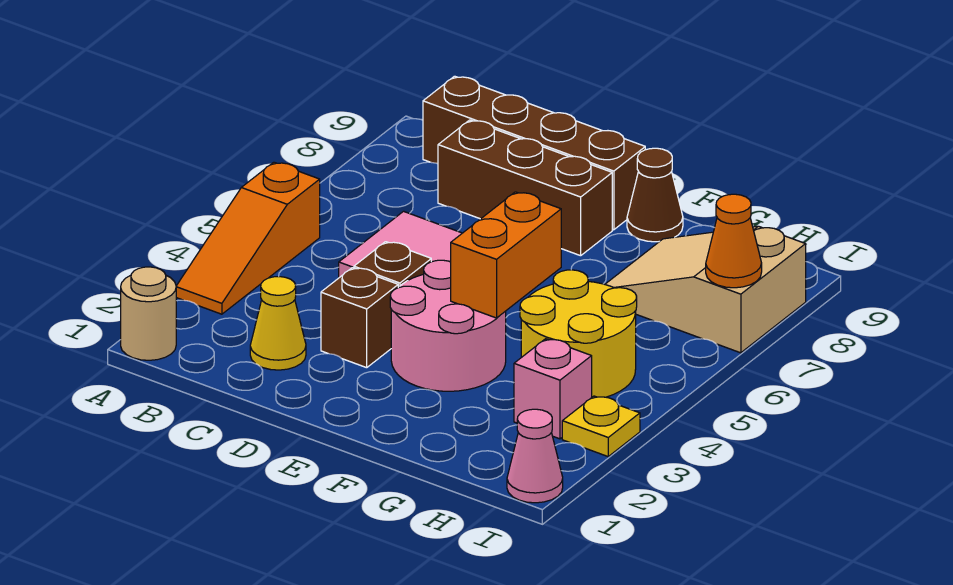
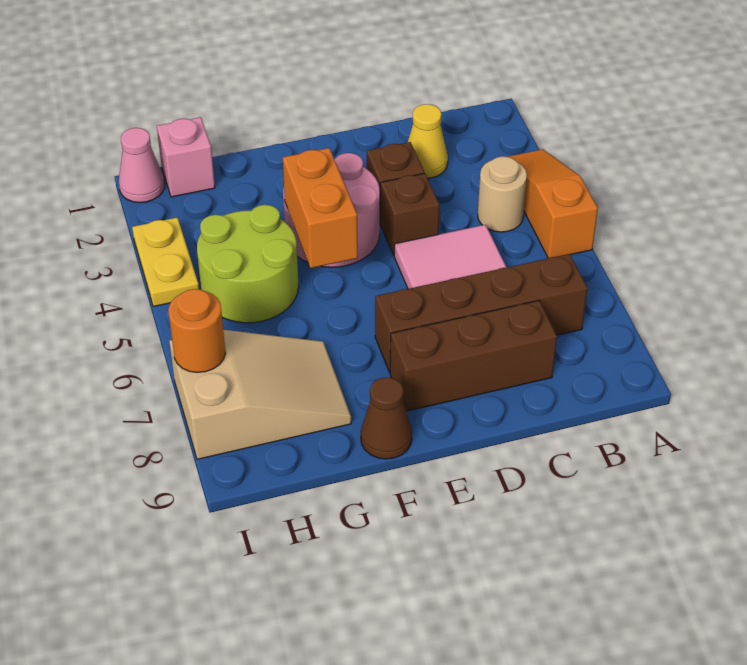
tan round brick A1 level 1 -> tan round brick B4 level 1
brown brick B9:E9 level 1 -> brown brick B7:E7 level 1
yellow round brick G4:H5 level 1 -> lime round brick G4:H5 level 1
pink brick H3 level 1 -> pink brick H1 level 1
yellow plate I3 level 1 -> yellow plate I3:I4 level 1
orange cone I7 level 2 -> orange round brick I7 level 2

